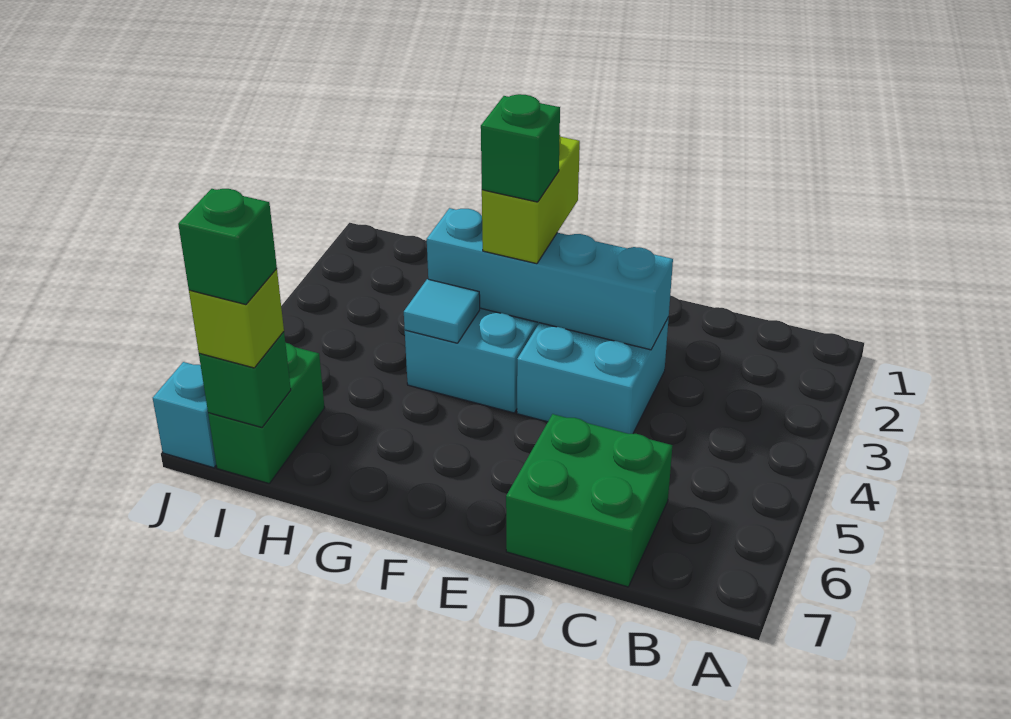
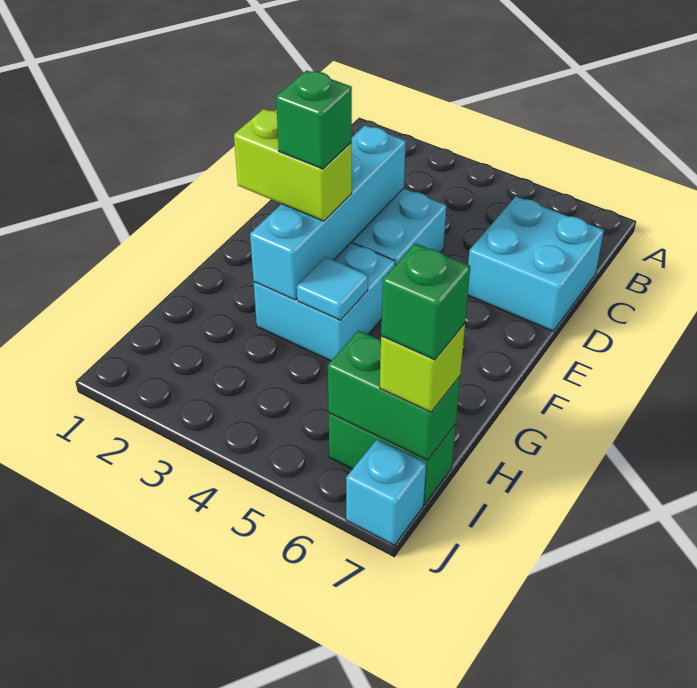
green brick C6:D7 level 1 -> cyan brick C6:D7 level 1
green brick I7 level 2 -> green brick I6:I7 level 2

